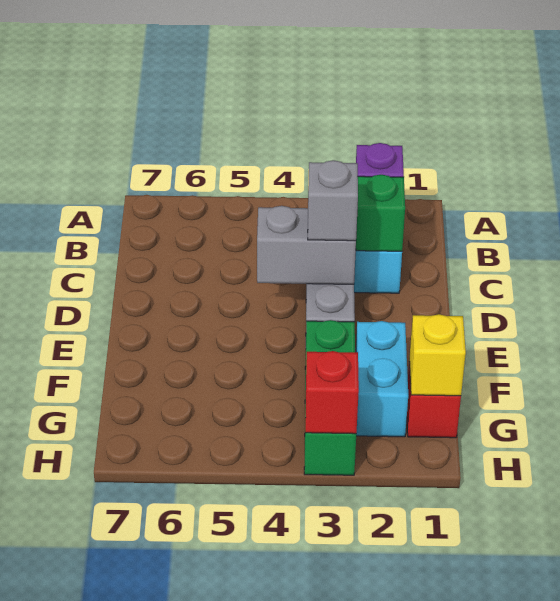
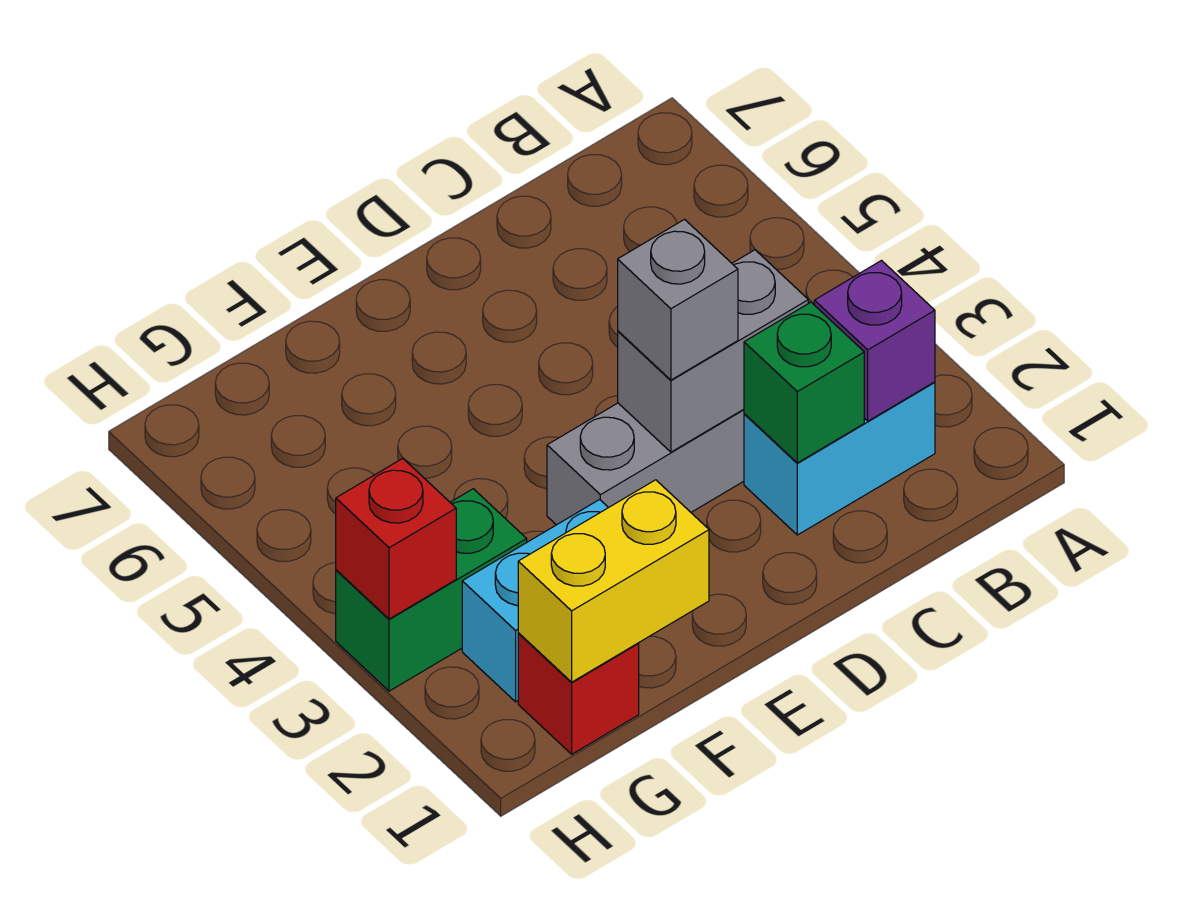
grey brick D3:D4 level 2 -> grey brick C3:D3 level 2
green brick F3:H3 level 1 -> green brick G3:H3 level 1
yellow brick G1 level 2 -> yellow brick F1:G1 level 2

